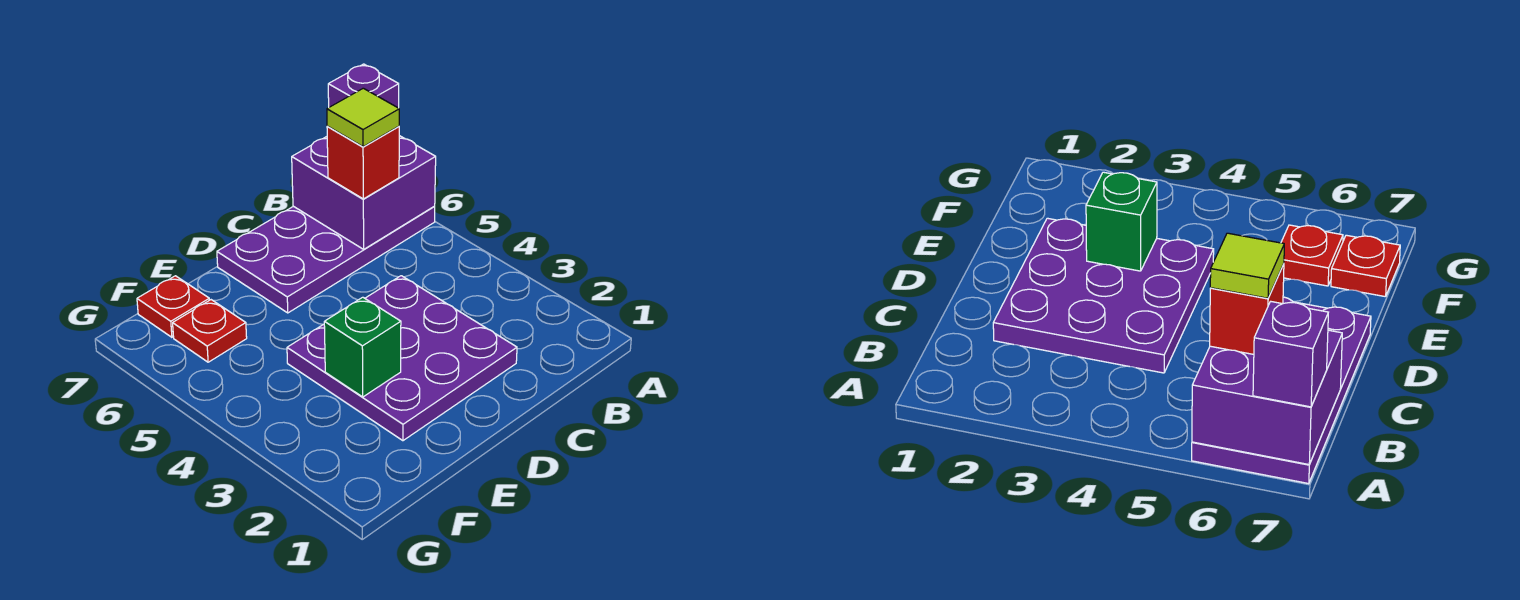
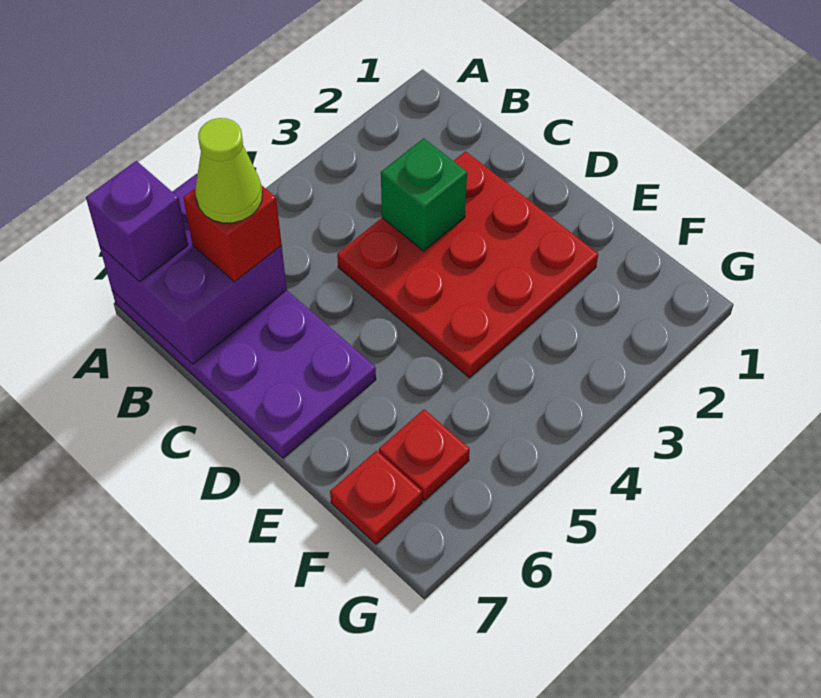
lime tile B6 level 4 -> lime cone B6 level 4
purple plate C2:E4 level 1 -> red plate C2:E4 level 1
green brick E3 level 2 -> green brick C3 level 2

